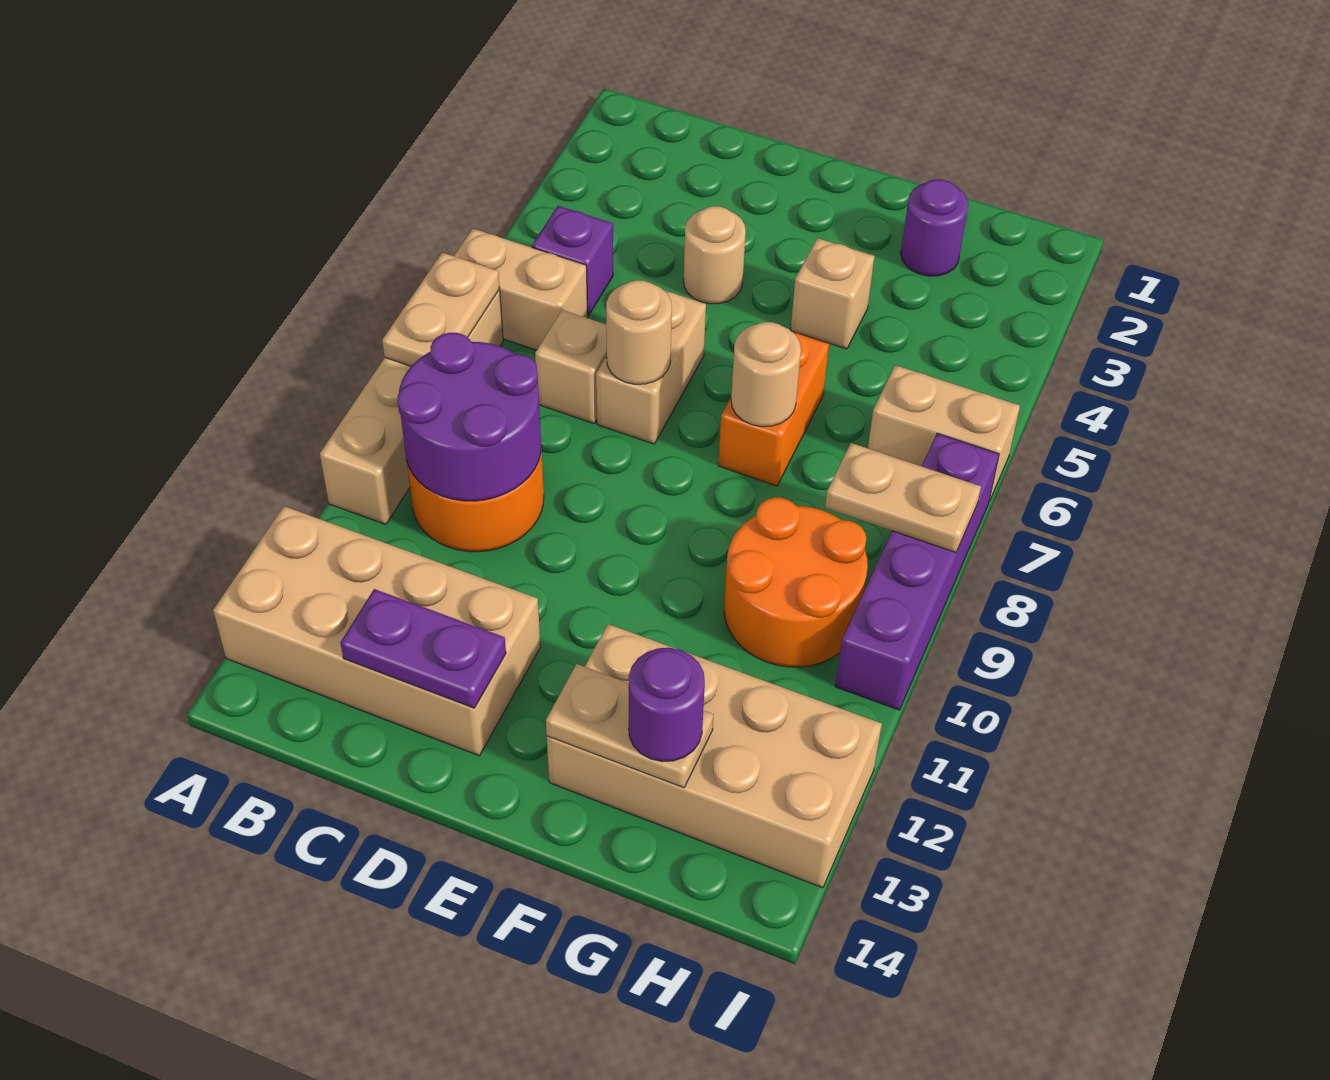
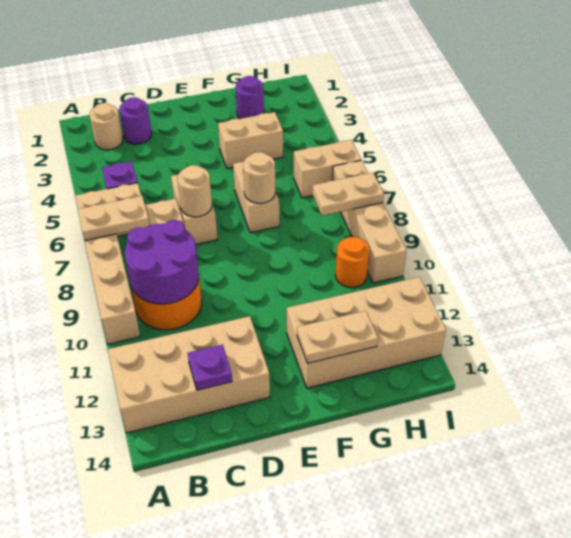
tan plate A7:A8 level 2 -> tan plate A7:B7 level 2
purple plate C13:D13 level 2 -> purple plate C13 level 2
tan round brick D4 level 1 -> tan round brick B2 level 1
tan brick F4 level 1 -> tan brick F4:G4 level 1
orange brick F6:F7 level 1 -> tan brick F6:F7 level 1
orange round brick G9:H10 level 1 -> orange round brick H10 level 1
purple round brick G13 level 3 -> purple round brick C2 level 1
purple brick I7:I10 level 1 -> tan brick I7:I10 level 1

